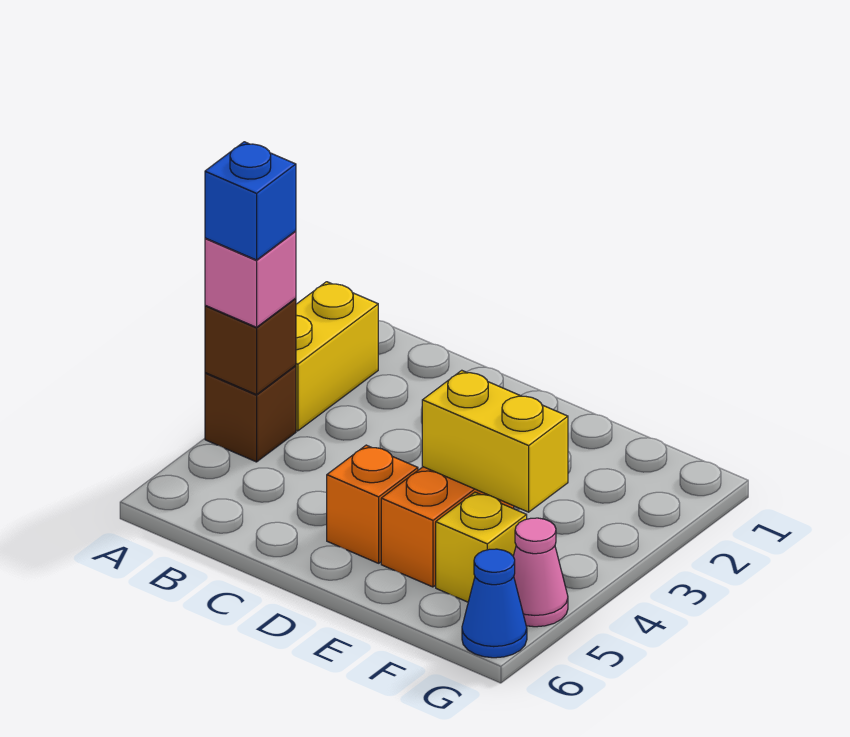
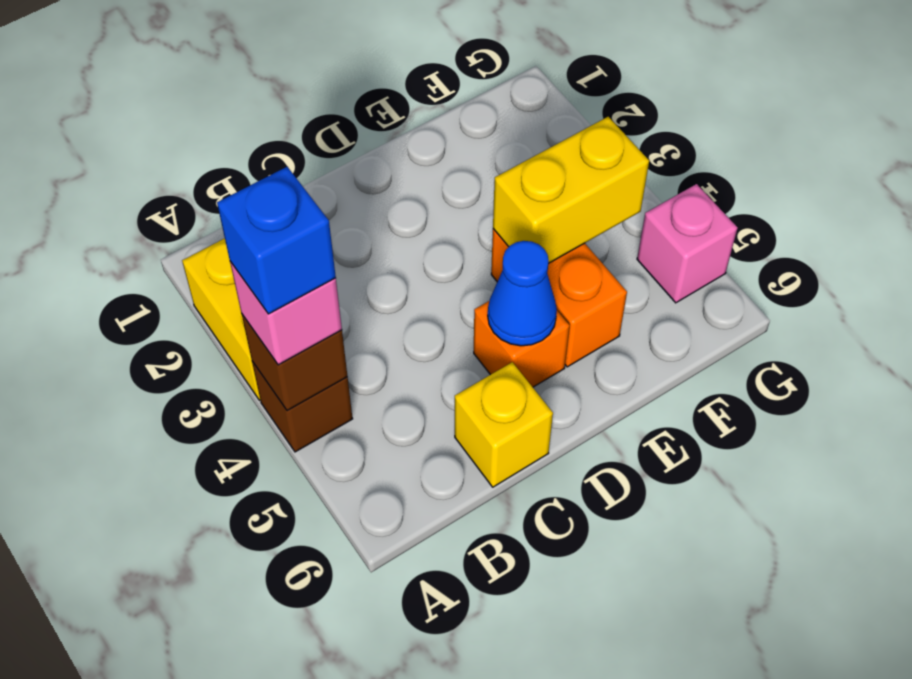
yellow brick F5 level 1 -> yellow brick C6 level 1
pink cone G5 level 1 -> pink brick G5 level 1
blue cone G6 level 1 -> blue cone D5 level 2

